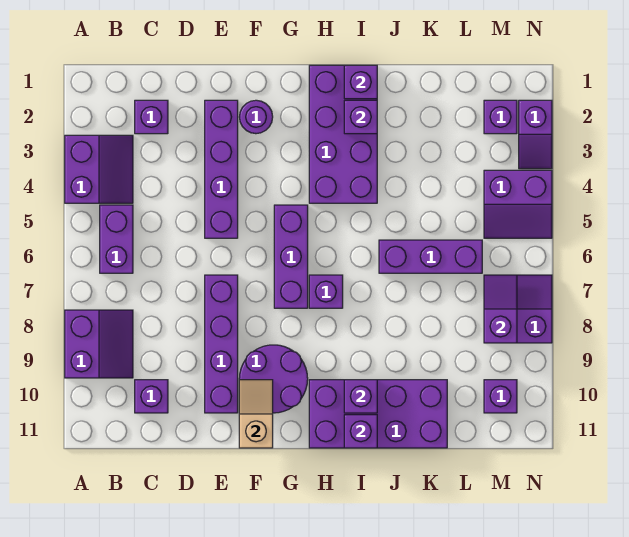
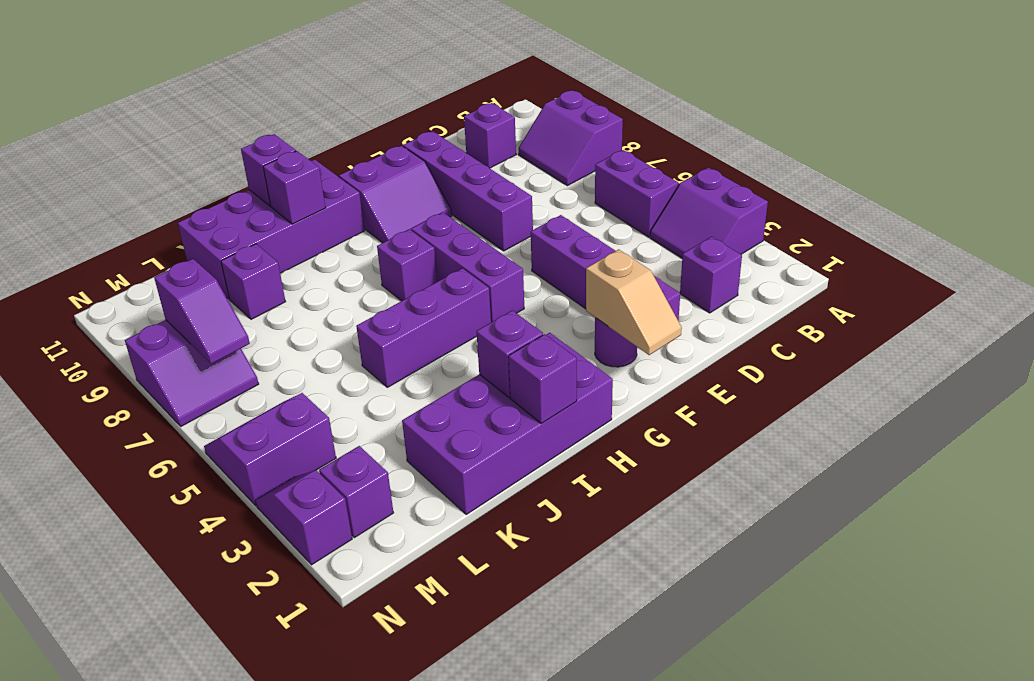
purple round brick F9:G10 level 1 -> purple slope F9:G10 level 1 top 10
tan slope F10:F11 level 2 top 11 -> tan slope F1:F2 level 2 top 2
purple brick H1:I4 level 1 -> purple brick H1:K2 level 1
purple brick J6:L6 level 1 -> purple brick H5:J5 level 1
purple brick M10 level 1 -> purple brick K9 level 1

